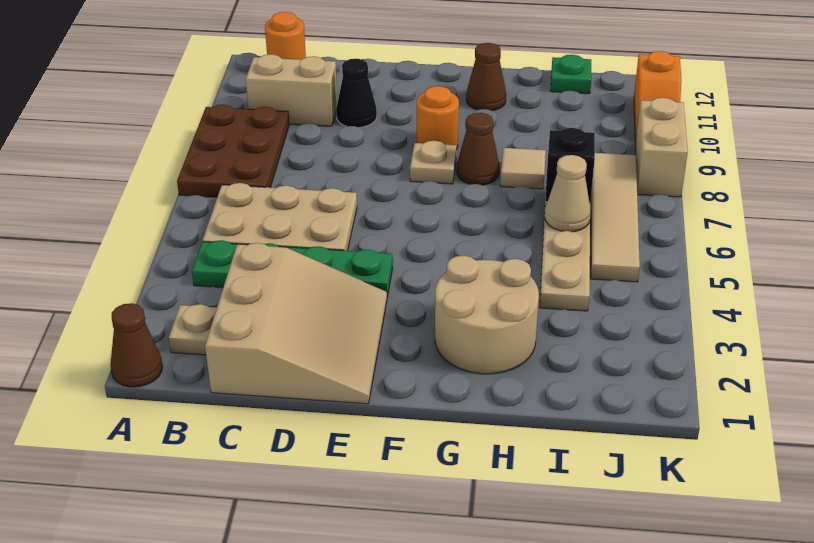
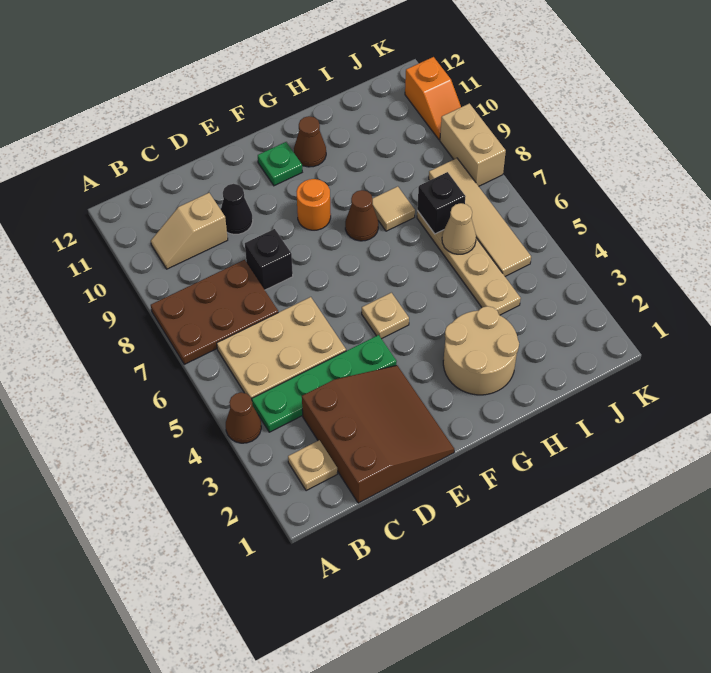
brown cone A1 level 1 -> brown cone A4 level 1
brown plate A7:B9 level 1 -> brown plate A7:C8 level 1
tan brick B10:C10 level 1 -> tan slope B10:C10 level 1 top C
orange round brick B12 level 1 -> none
tan slope C1:E3 level 1 top C -> brown slope C1:E3 level 1 top C
none -> black brick D8 level 1
tan plate F8 level 1 -> tan plate F5 level 1
green plate I12 level 1 -> green plate F11 level 1

